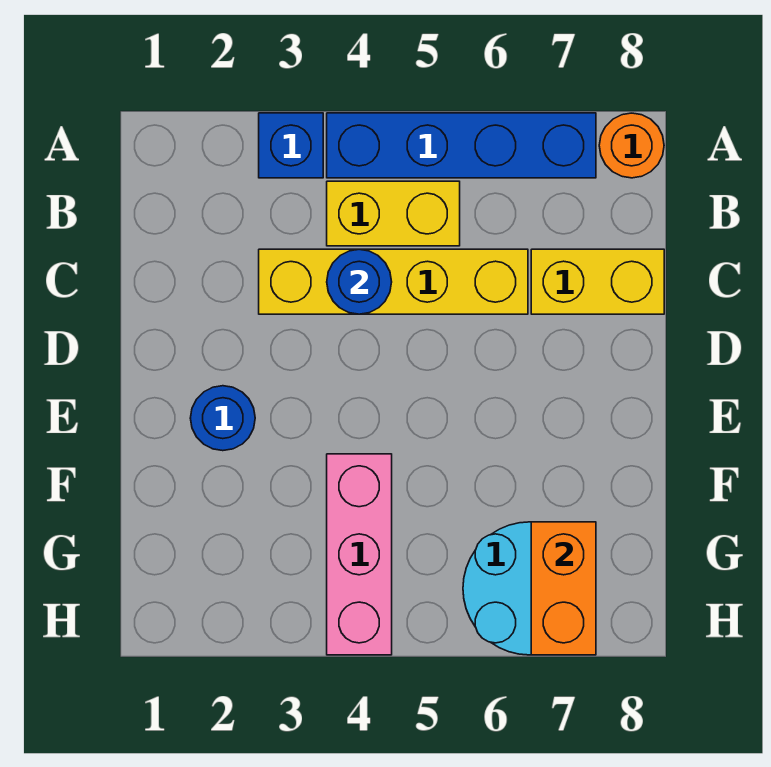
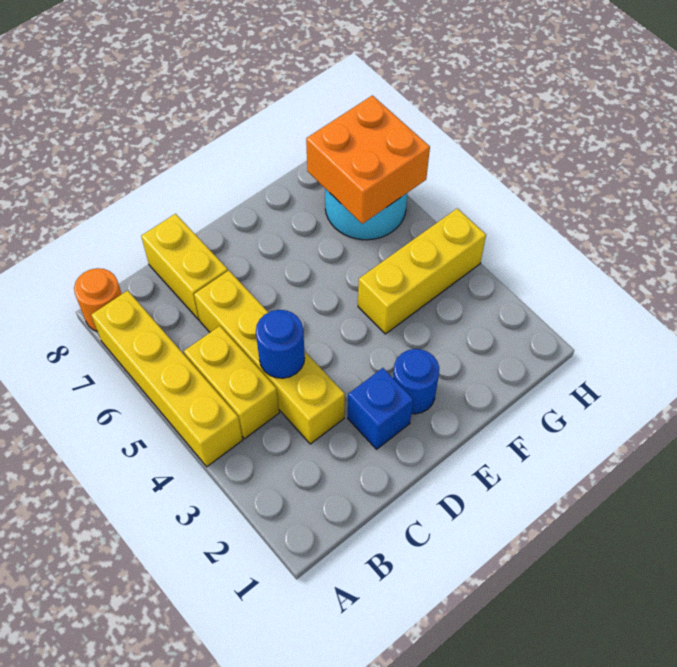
blue brick A3 level 1 -> blue brick D2 level 1
blue brick A4:A7 level 1 -> yellow brick A4:A7 level 1
pink brick F4:H4 level 1 -> yellow brick F4:H4 level 1
orange brick G7:H7 level 2 -> orange brick G6:H7 level 2

